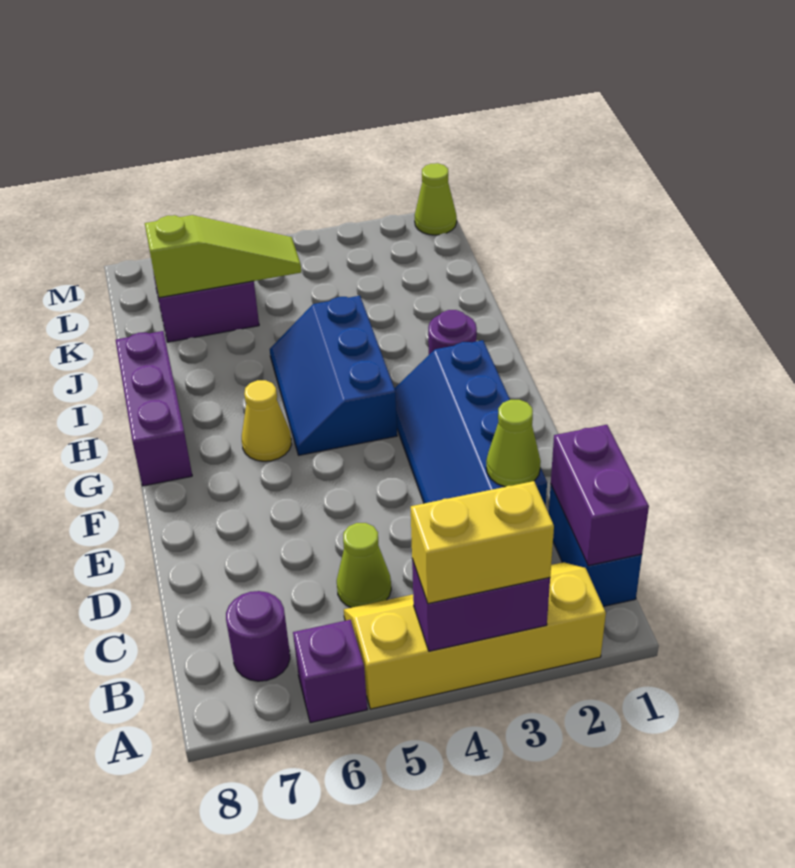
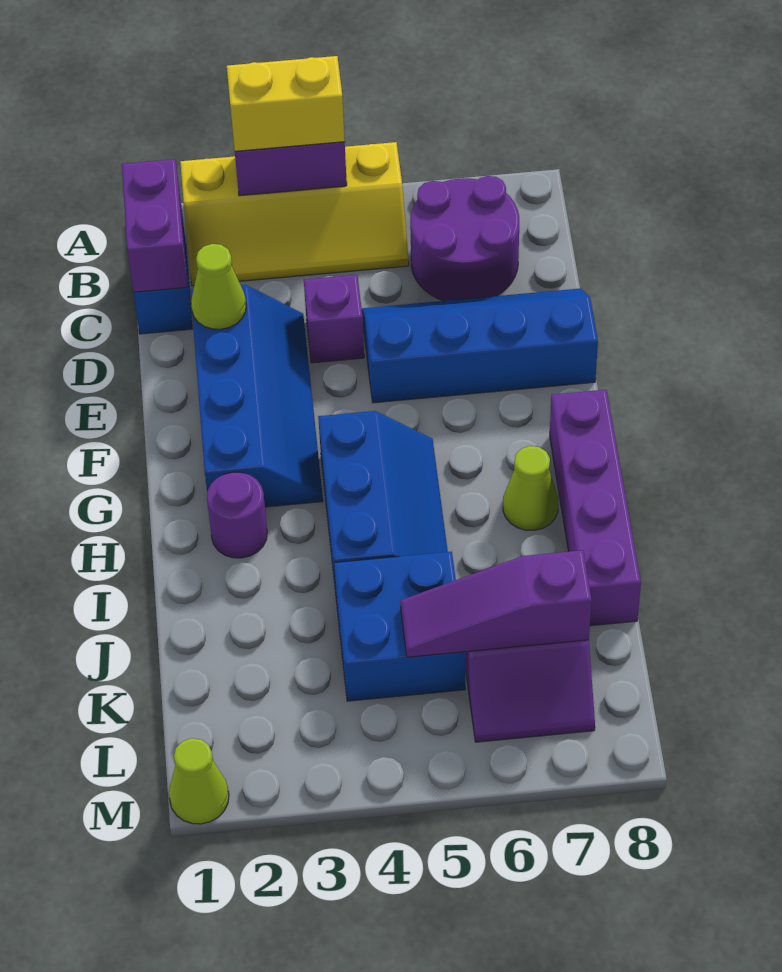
purple brick A6 level 1 -> purple brick D4 level 1
purple round brick B7 level 1 -> purple round brick B6:C7 level 1
lime cone C5 level 1 -> lime cone H7 level 1
none -> blue slope D5:E8 level 1 top E
yellow cone G6 level 1 -> none
purple brick G8:I8 level 1 -> purple brick G8:J8 level 1
none -> blue brick J4:K5 level 1
lime slope K5:K7 level 2 top 7 -> purple slope K5:K7 level 2 top 7

